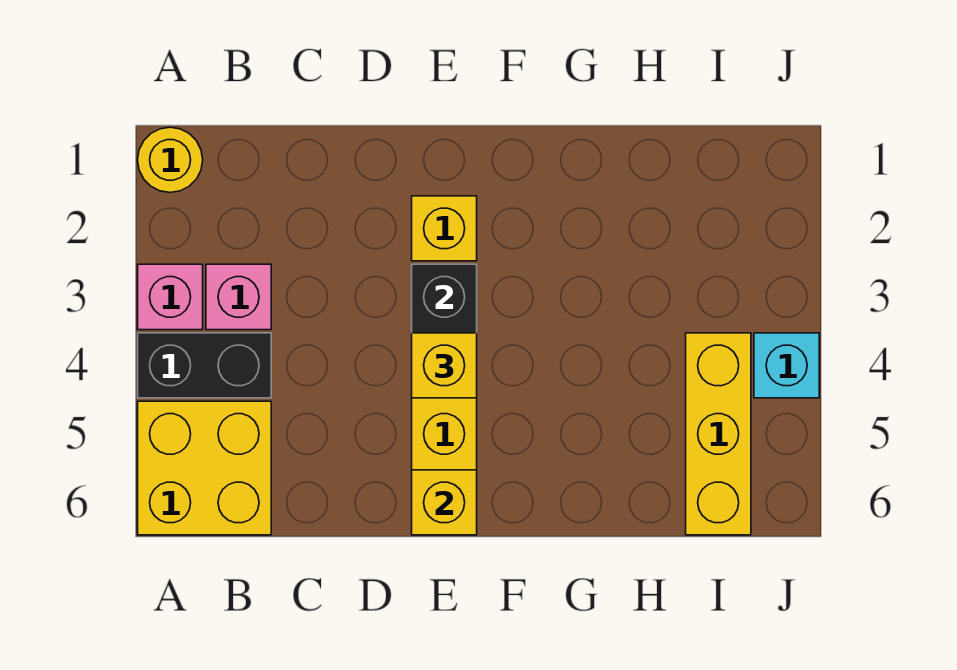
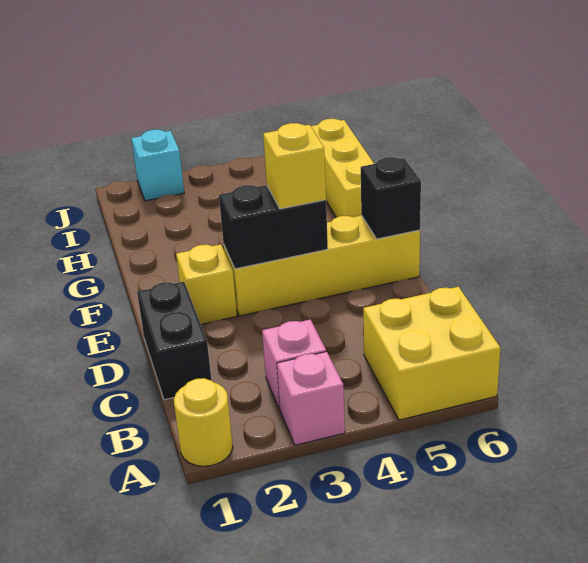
black brick A4:B4 level 1 -> black brick C1:D1 level 1
yellow brick E6 level 2 -> black brick E6 level 2
yellow brick I4:I6 level 1 -> yellow brick G6:I6 level 1
cyan brick J4 level 1 -> cyan brick J2 level 1

